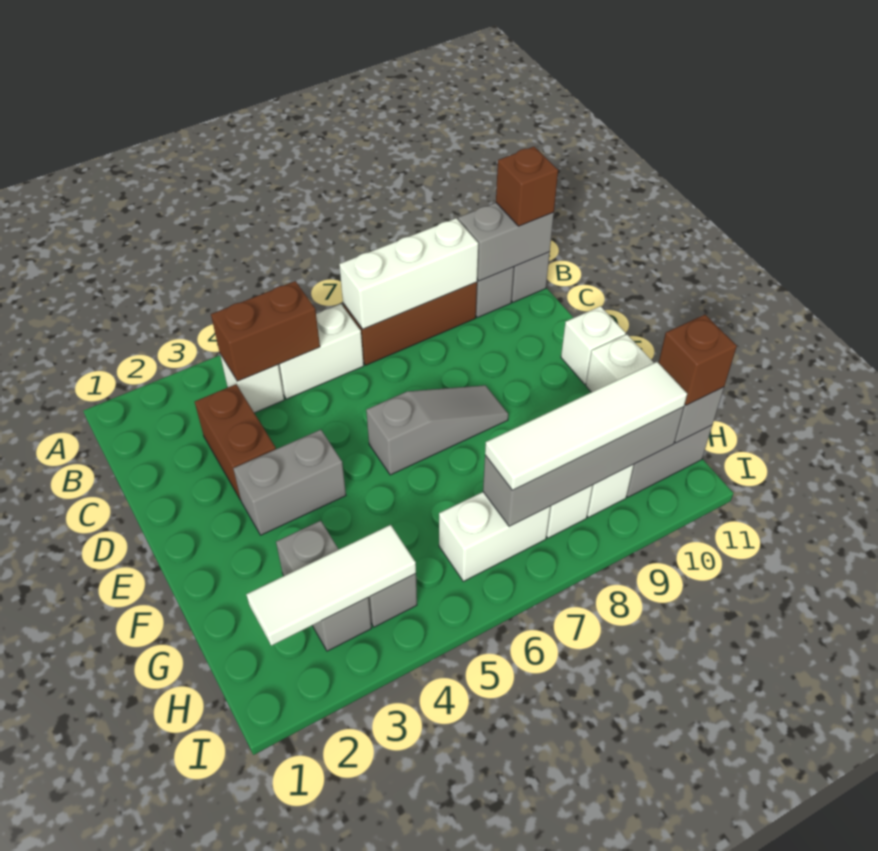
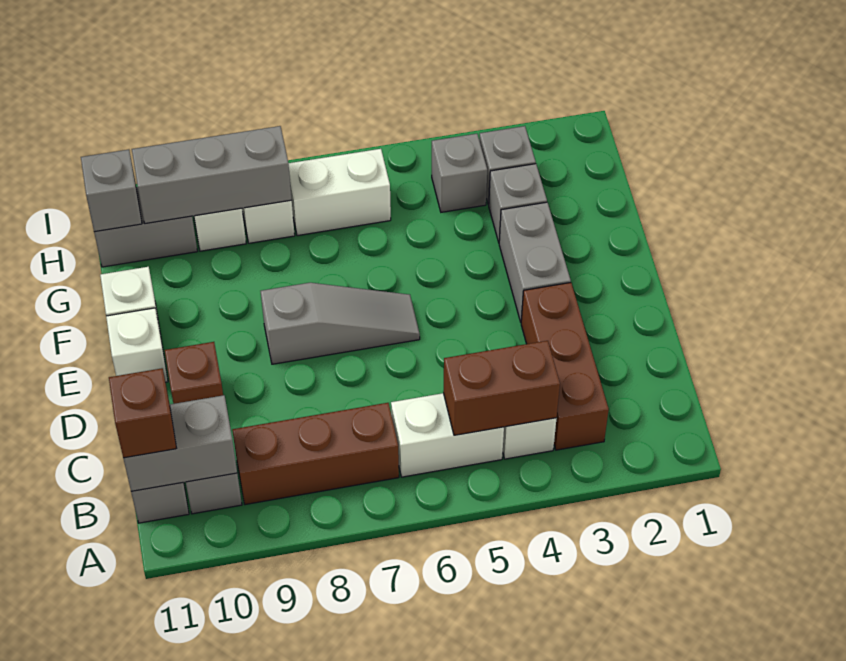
white brick B7:B9 level 2 -> none
brown brick C3:D3 level 1 -> brown brick B3:D3 level 1
grey brick E3:E4 level 1 -> grey brick E3:F3 level 1
grey slope E6:E8 level 1 top 6 -> grey slope E6:E8 level 1 top 8
white tile H2:H4 level 2 -> none
grey brick H7:H10 level 2 -> grey brick H8:H10 level 2
white tile H7:H10 level 3 -> none
brown brick H11 level 3 -> brown brick D10 level 1

